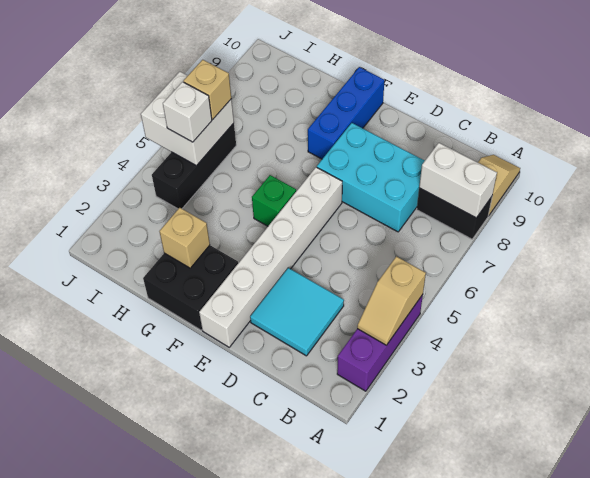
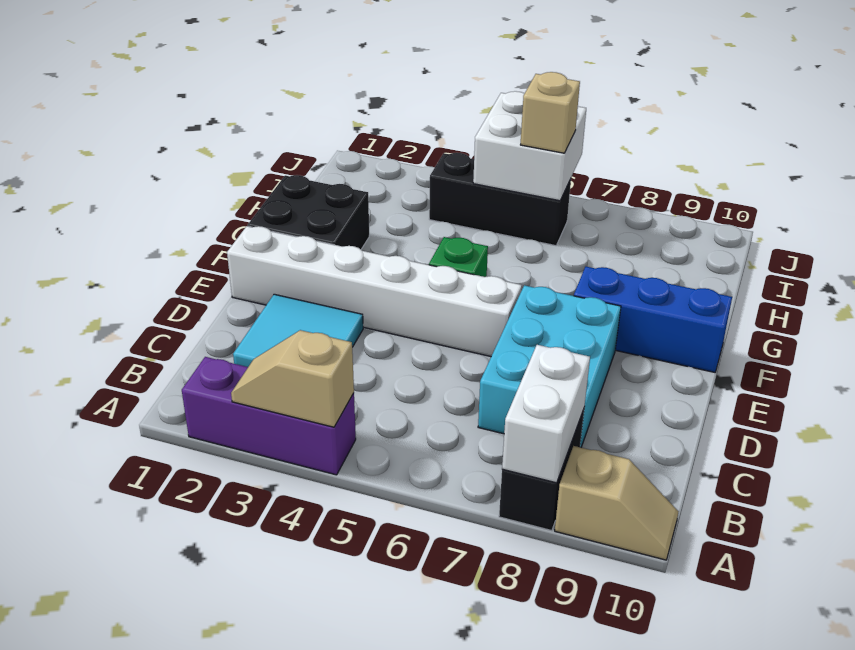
tan brick G2 level 2 -> none
white brick I5 level 3 -> none

